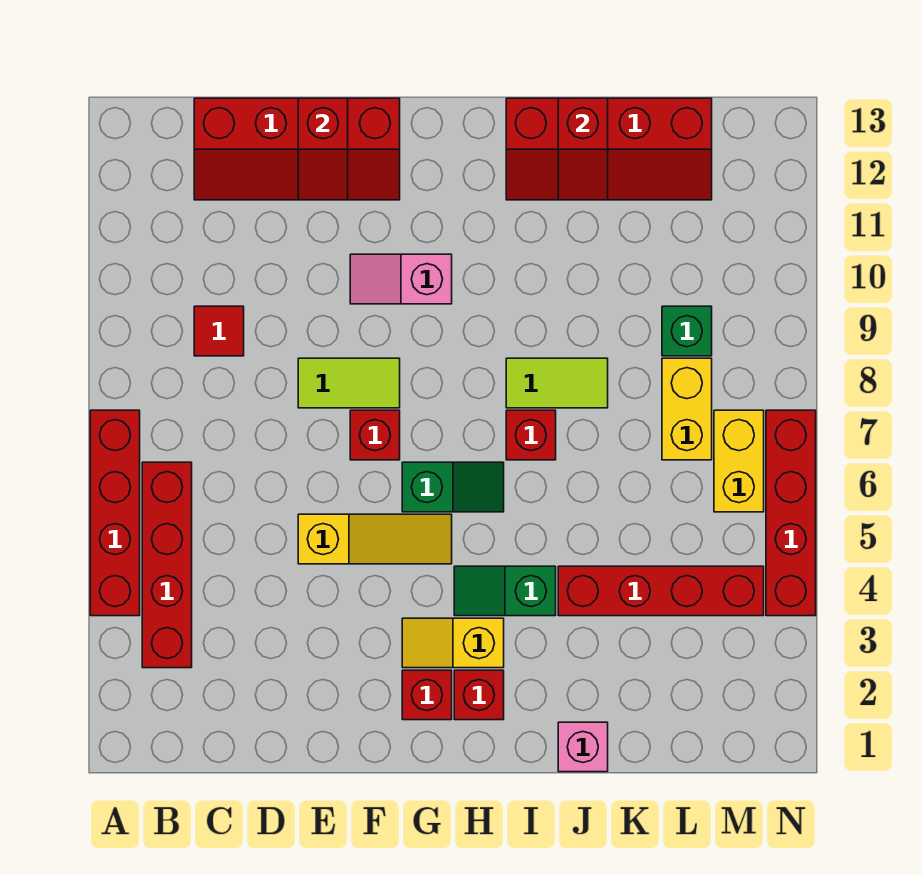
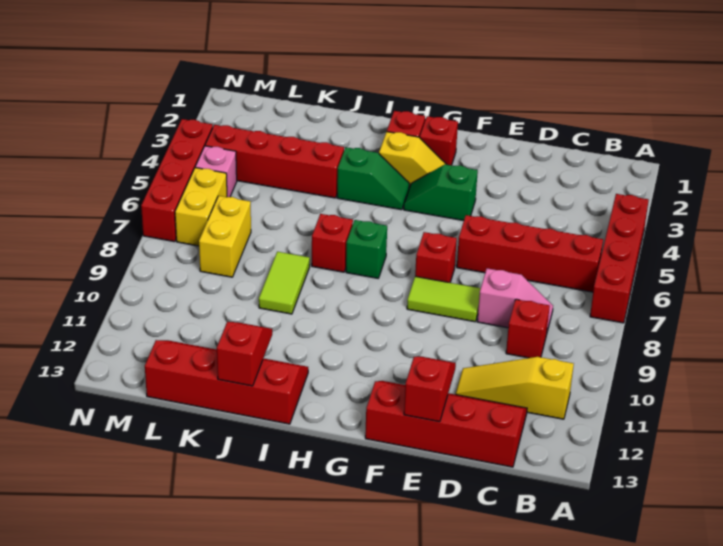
red brick B3:B6 level 1 -> red brick B6:E6 level 1
red tile C9 level 1 -> red brick C9 level 1
yellow slope E5:G5 level 1 top E -> yellow slope B11:D11 level 1 top B
pink slope F10:G10 level 1 top G -> pink slope C8:D8 level 1 top D
green slope G6:H6 level 1 top G -> green slope F4:G4 level 1 top F
lime tile I8:J8 level 1 -> lime tile J8:J9 level 1
pink brick J1 level 1 -> pink brick M5 level 1
green brick L9 level 1 -> green brick H7 level 1

